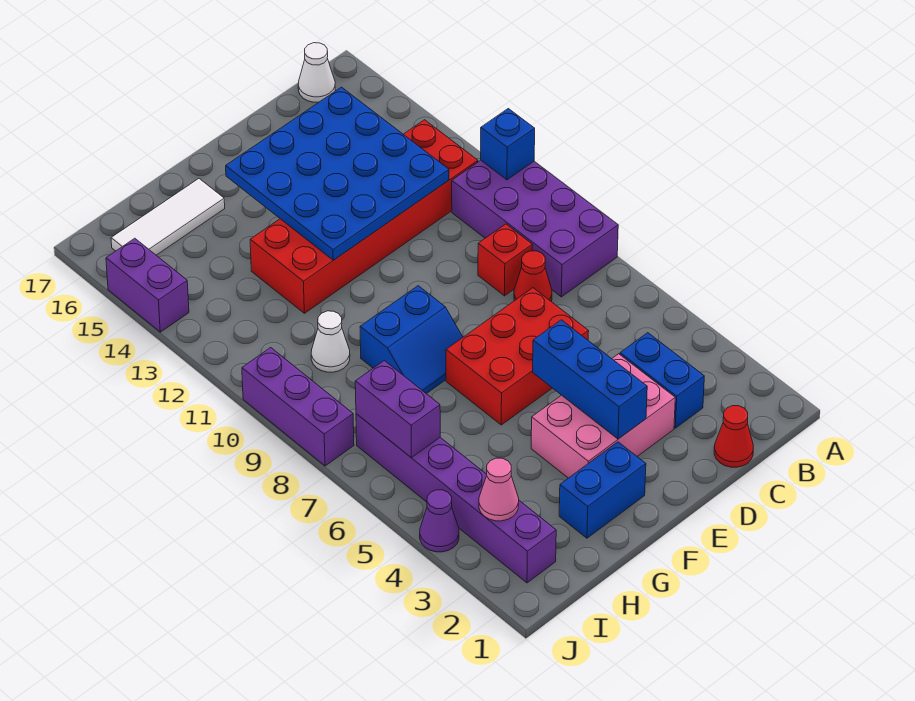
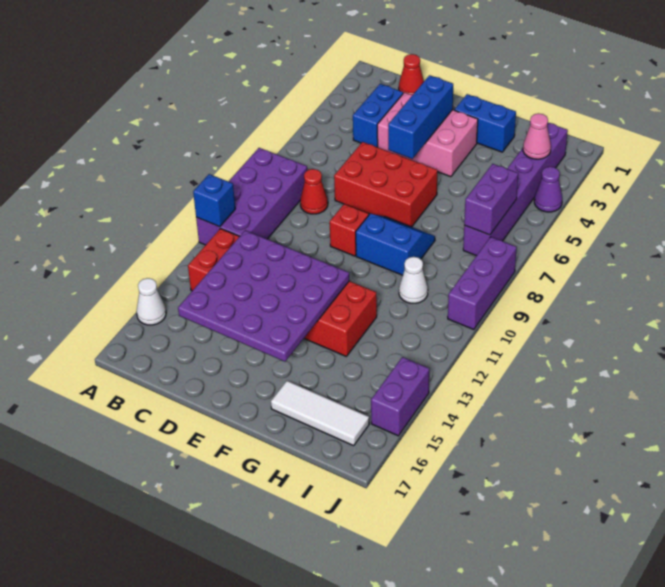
white cone B17 level 1 -> white cone A15 level 1
red brick C9 level 1 -> red brick E9 level 1
blue plate C12:F15 level 2 -> purple plate C12:F15 level 2

